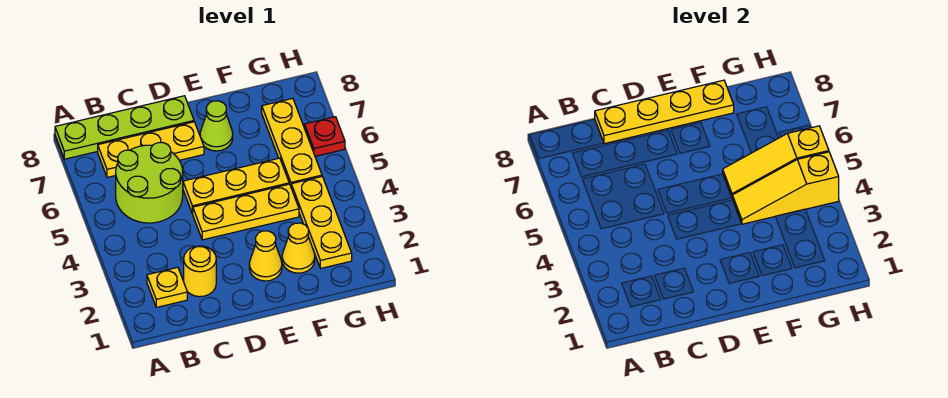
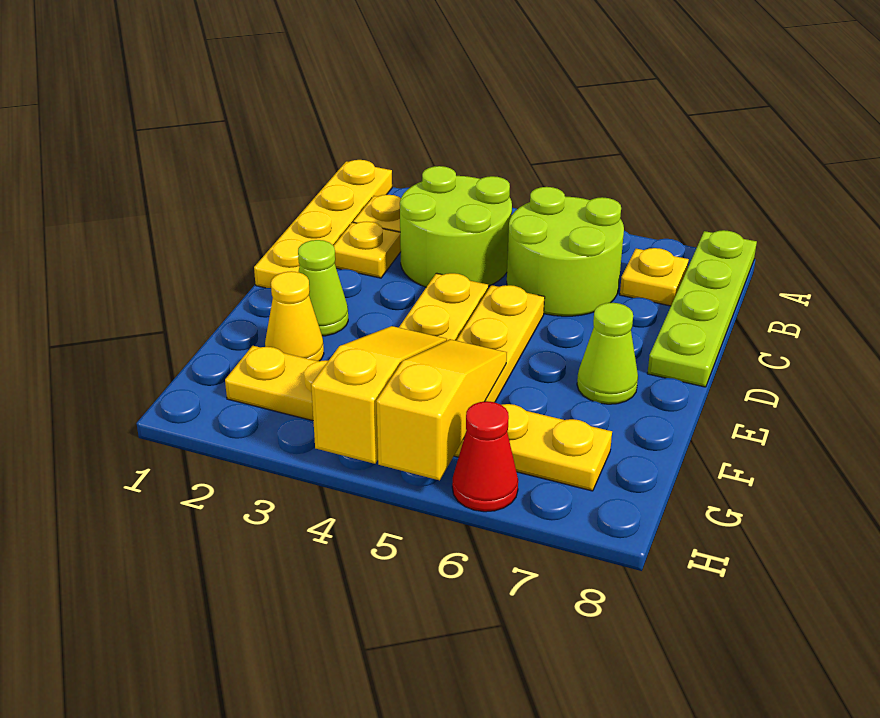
none -> lime round brick B3:C4 level 1
yellow plate B7:D7 level 1 -> yellow plate B7 level 1
yellow round brick C2 level 1 -> yellow plate C2 level 1
yellow plate C8:F8 level 2 -> yellow plate A1:D1 level 1
yellow cone E2 level 1 -> lime cone E2 level 1
red plate H6 level 1 -> red cone H6 level 1

